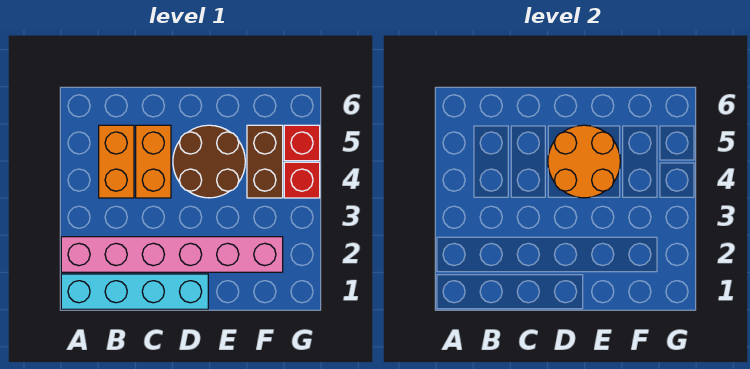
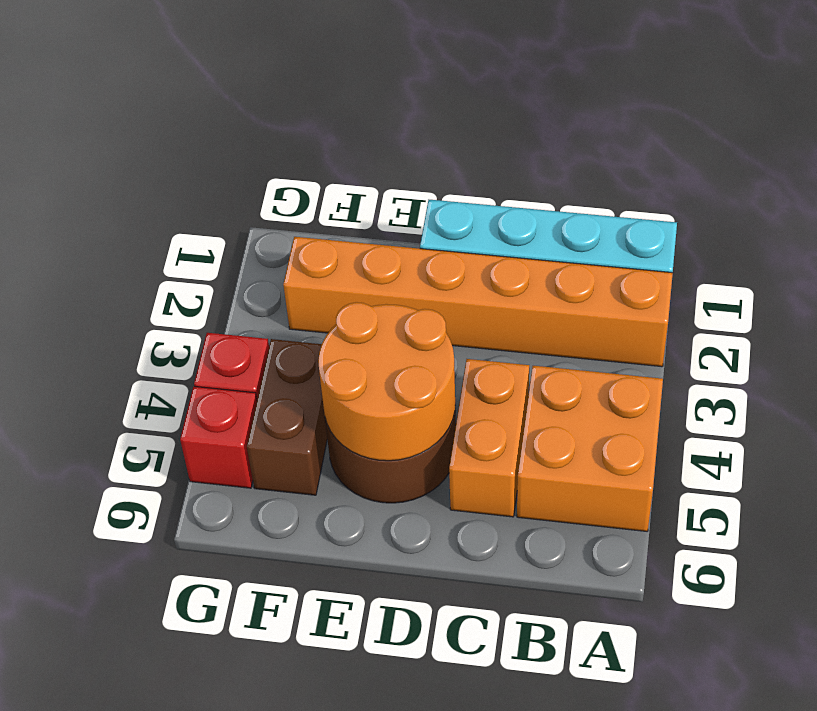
pink brick A2:F2 level 1 -> orange brick A2:F2 level 1
orange brick B4:B5 level 1 -> orange brick A4:B5 level 1

